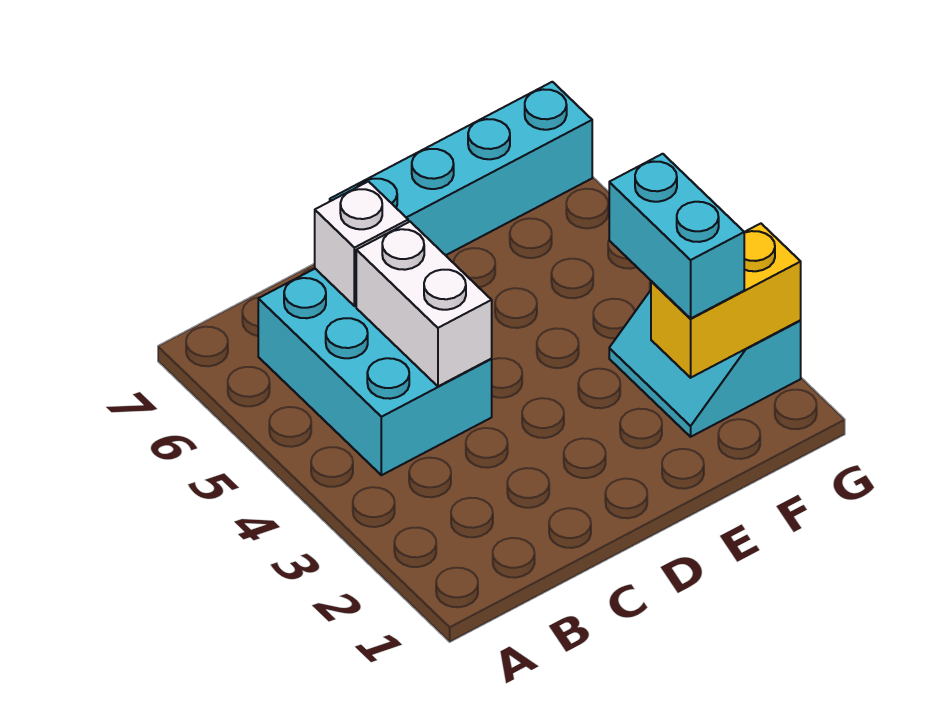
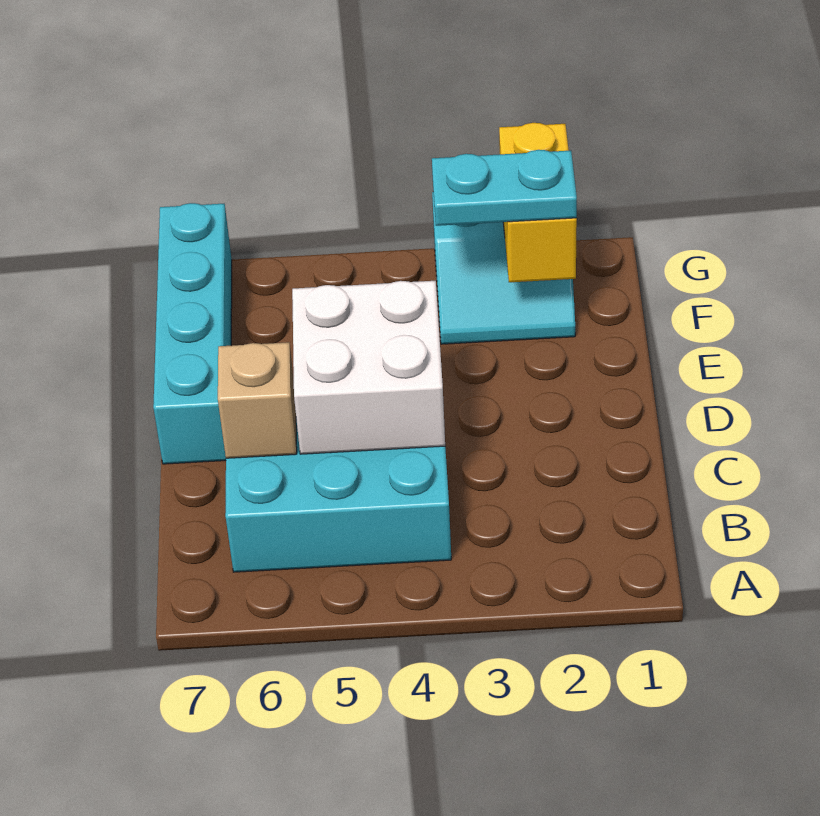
white brick C4:C5 level 2 -> white brick C4:D5 level 2
white brick C6 level 2 -> tan brick C6 level 2
cyan brick F2:F3 level 3 -> cyan plate F2:F3 level 3

